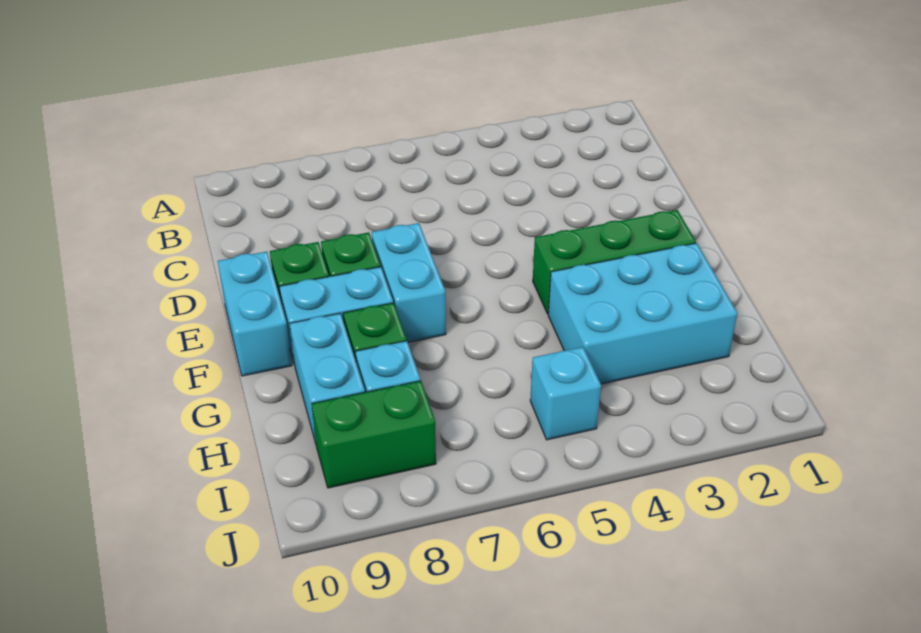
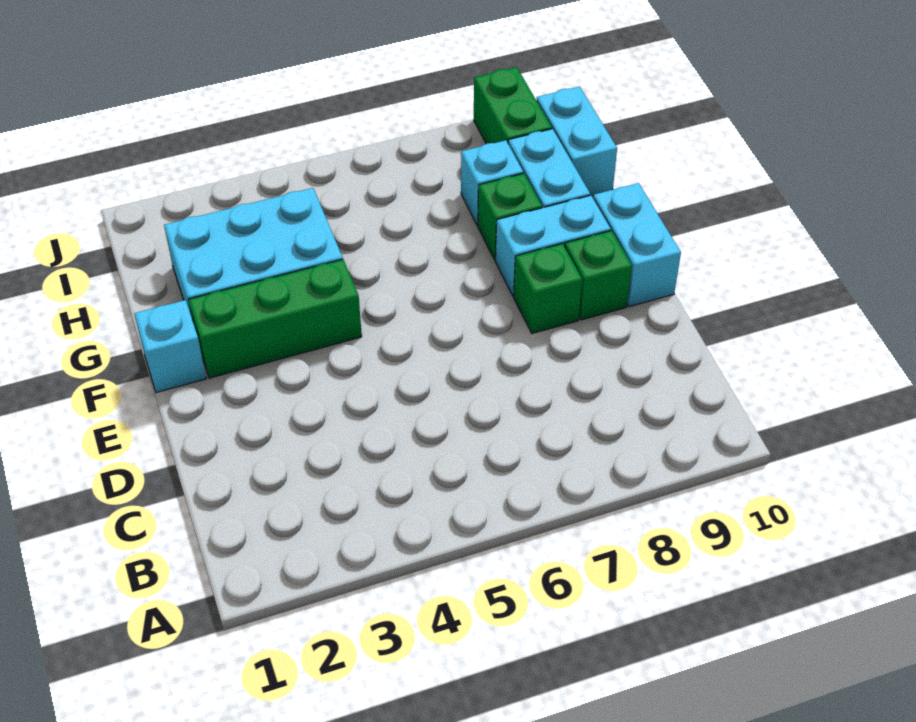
cyan brick E7:F7 level 1 -> cyan brick H10:I10 level 1
cyan brick I5 level 1 -> cyan brick F1 level 1
green brick I8:I9 level 1 -> green brick I9:J9 level 1

